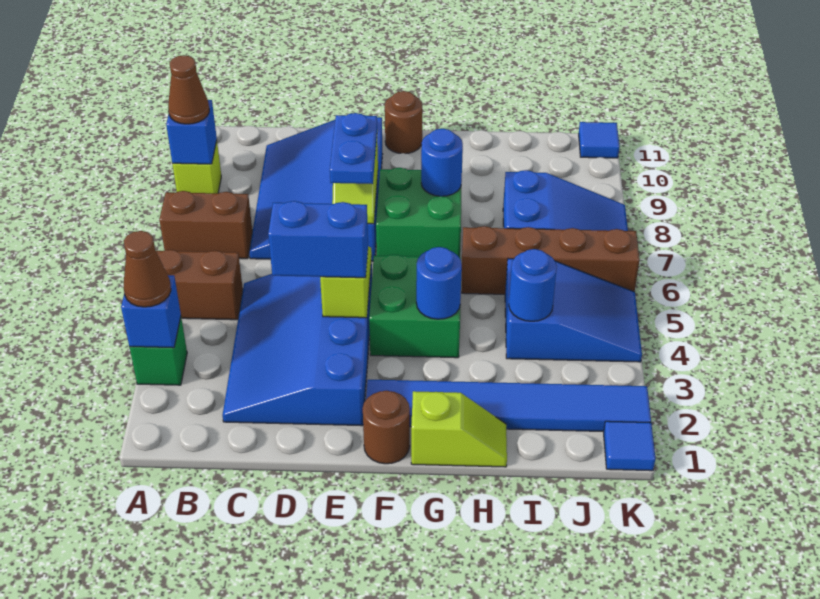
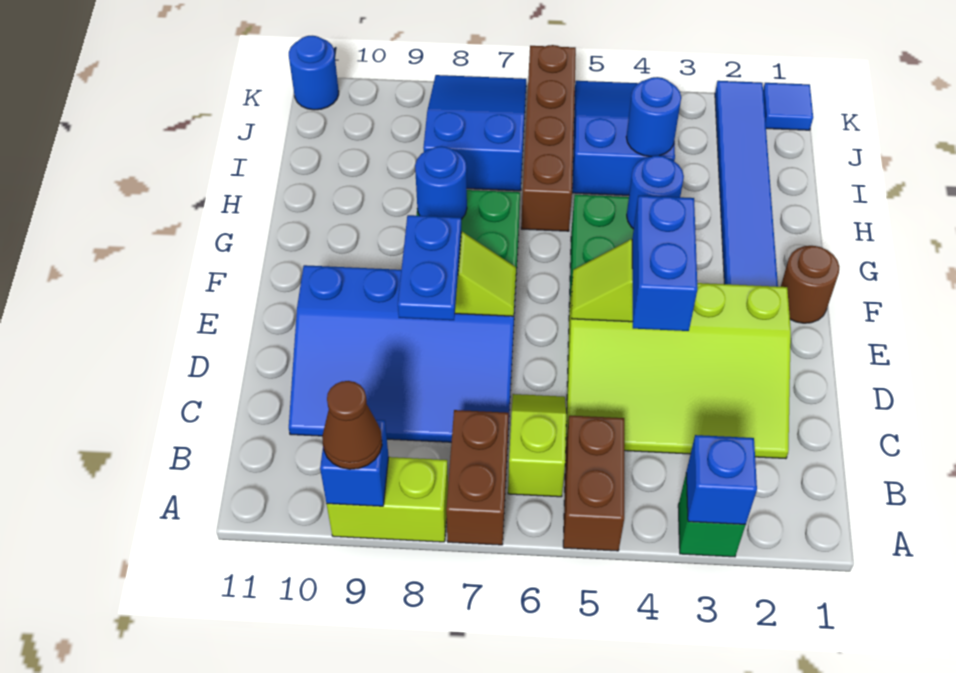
brown cone A3 level 3 -> none
lime brick A9 level 1 -> lime brick A8:A9 level 1
blue slope C2:E5 level 1 top E -> lime slope C2:E5 level 1 top E
blue plate E7:E8 level 3 -> blue plate D8:E8 level 3
brown round brick F11 level 1 -> none
lime slope G1:H1 level 1 top G -> lime slope B6:C6 level 1 top B
blue tile K11 level 1 -> blue round brick K11 level 1

